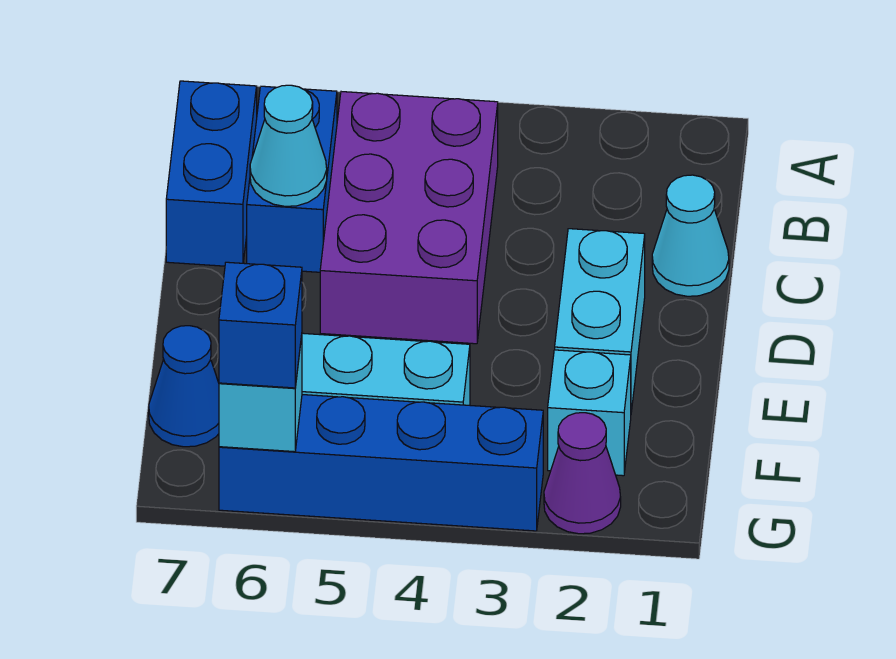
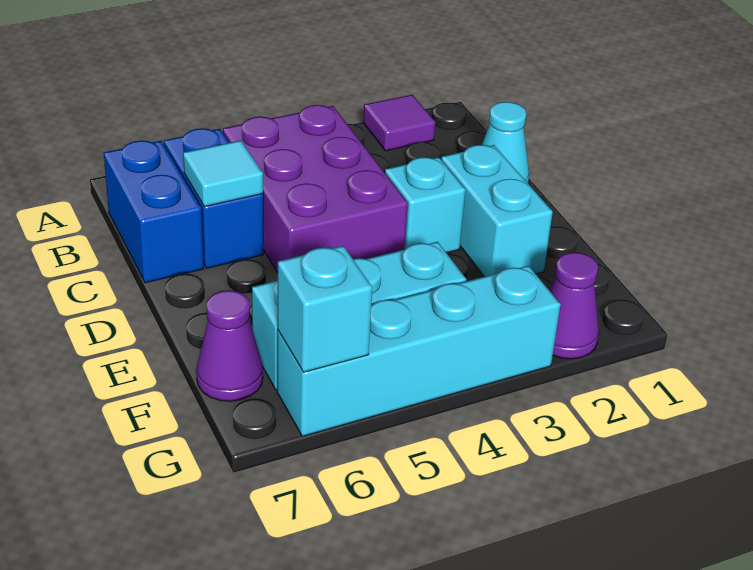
none -> purple tile A2 level 1
cyan cone C6 level 2 -> cyan tile C6 level 2
cyan brick F2 level 1 -> cyan brick D3 level 1
blue cone F7 level 1 -> purple cone F7 level 1
blue brick G3:G6 level 1 -> cyan brick G3:G6 level 1
blue brick G6 level 3 -> none

